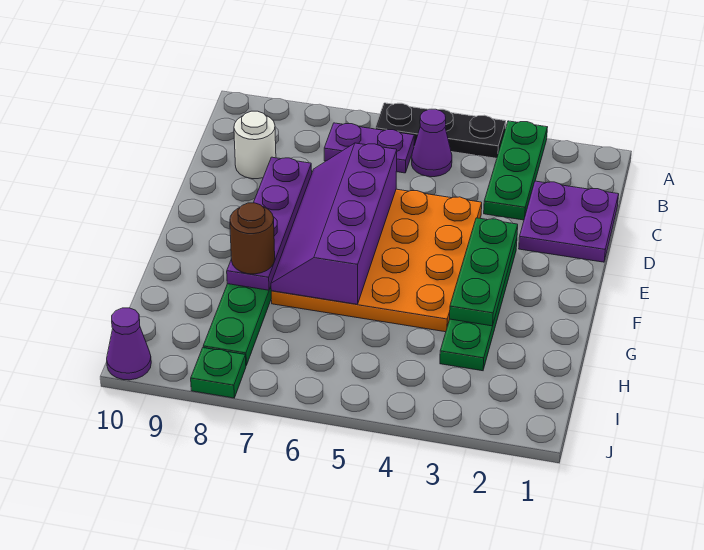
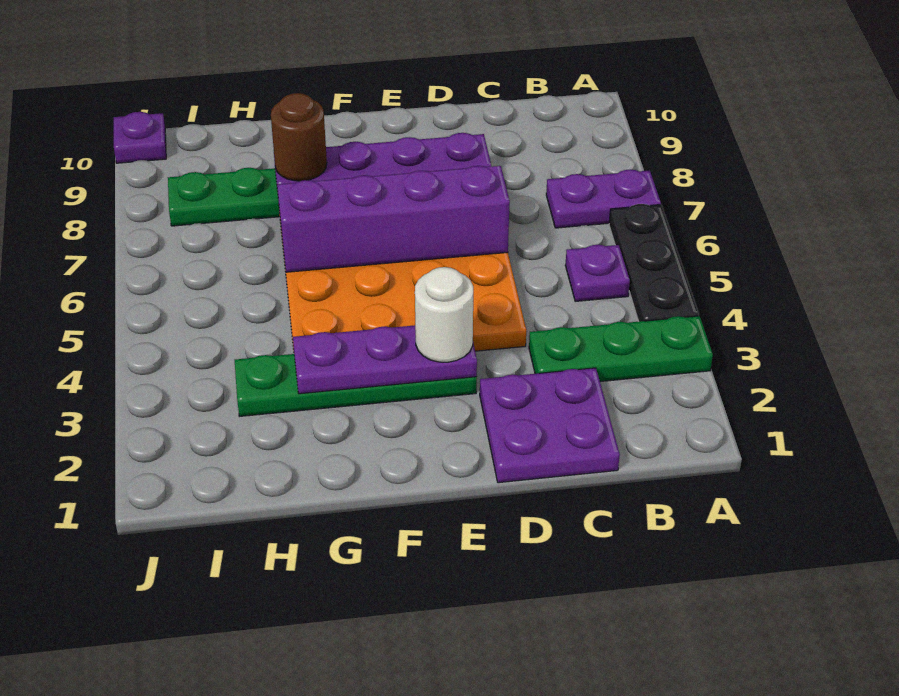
purple cone B5 level 1 -> purple plate B5 level 1
purple plate B6:B7 level 1 -> purple plate A7:B7 level 1
white round brick C9 level 1 -> white round brick E3 level 3
green plate E3:G3 level 2 -> purple plate E3:G3 level 2
green plate J8 level 1 -> none
purple cone J10 level 1 -> purple plate J10 level 1

